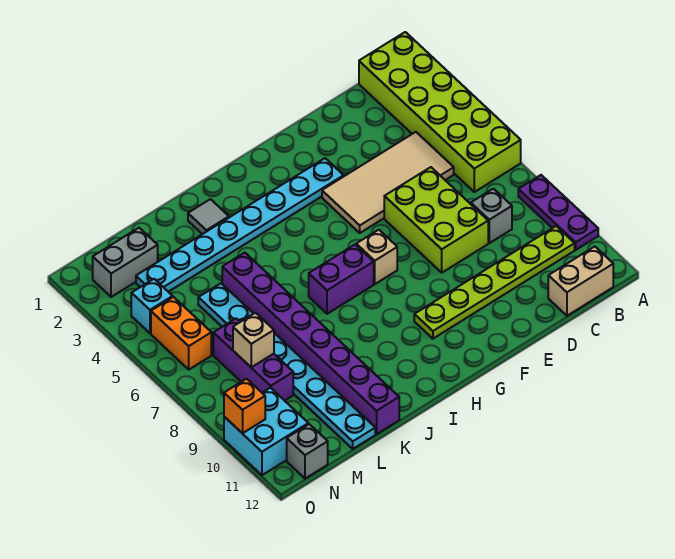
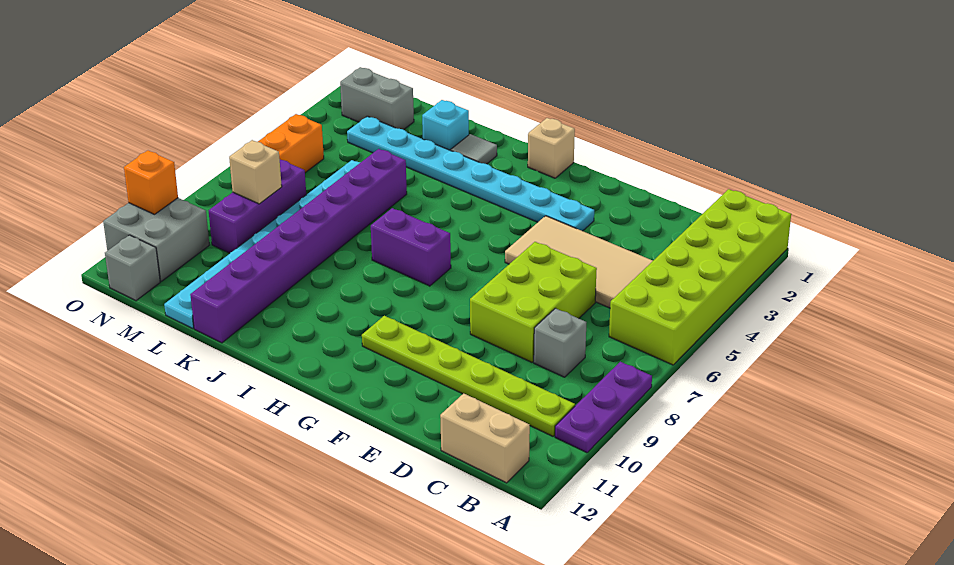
tan brick G7 level 1 -> tan brick H1 level 1
cyan brick N4 level 1 -> cyan brick K2 level 1
cyan brick N10:O11 level 1 -> grey brick N10:O11 level 1

